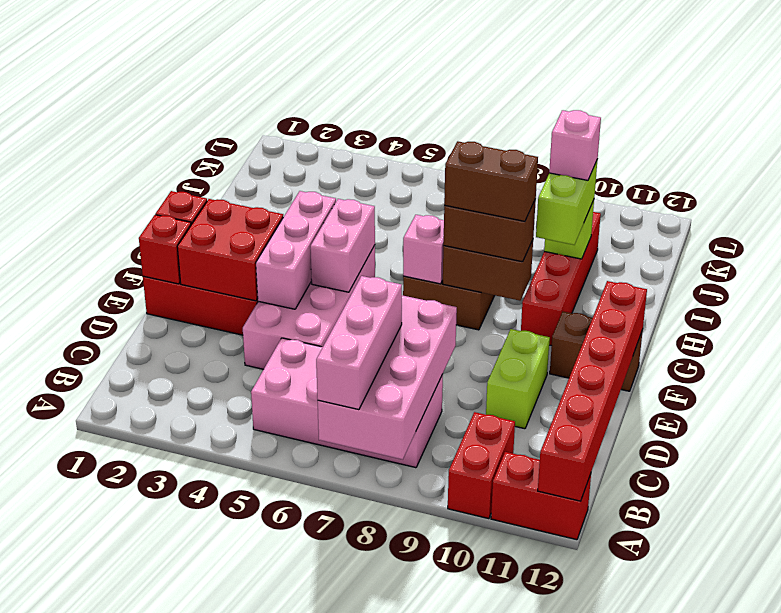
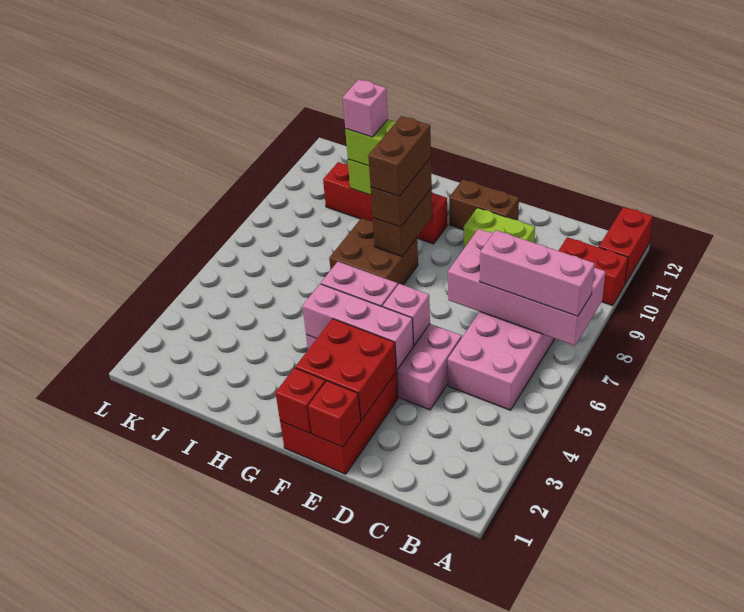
red brick A12:F12 level 2 -> none
brown brick F11:F12 level 1 -> brown brick E11:F11 level 1
pink brick G7 level 2 -> pink brick E5 level 2

